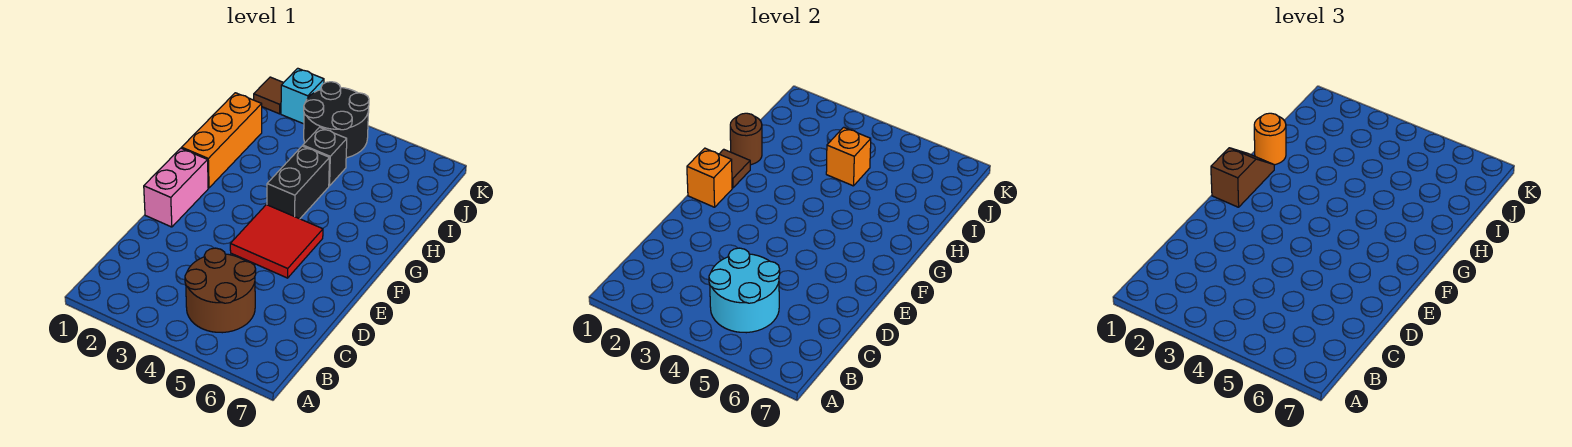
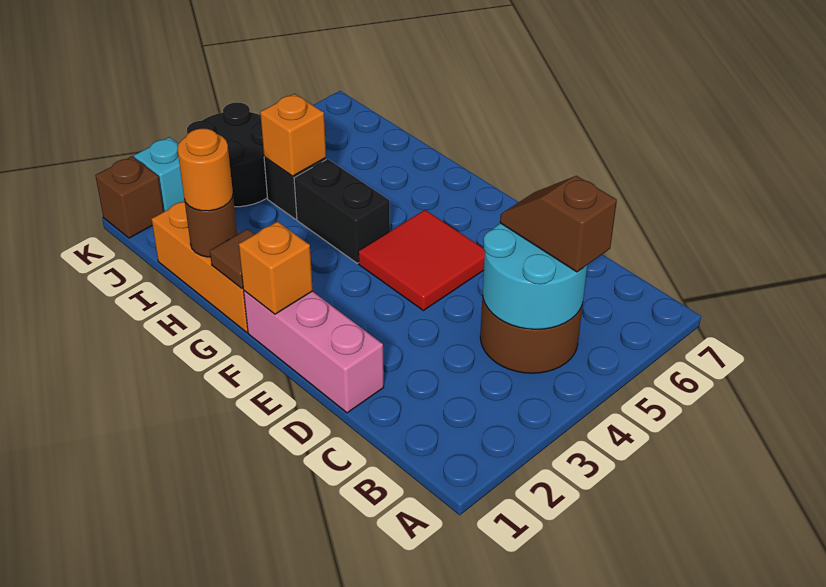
pink brick E1:F1 level 1 -> pink brick D1:F1 level 1
brown slope F1:G1 level 3 top F -> brown slope B5:C5 level 3 top B
brown tile K1 level 1 -> brown brick K1 level 1

